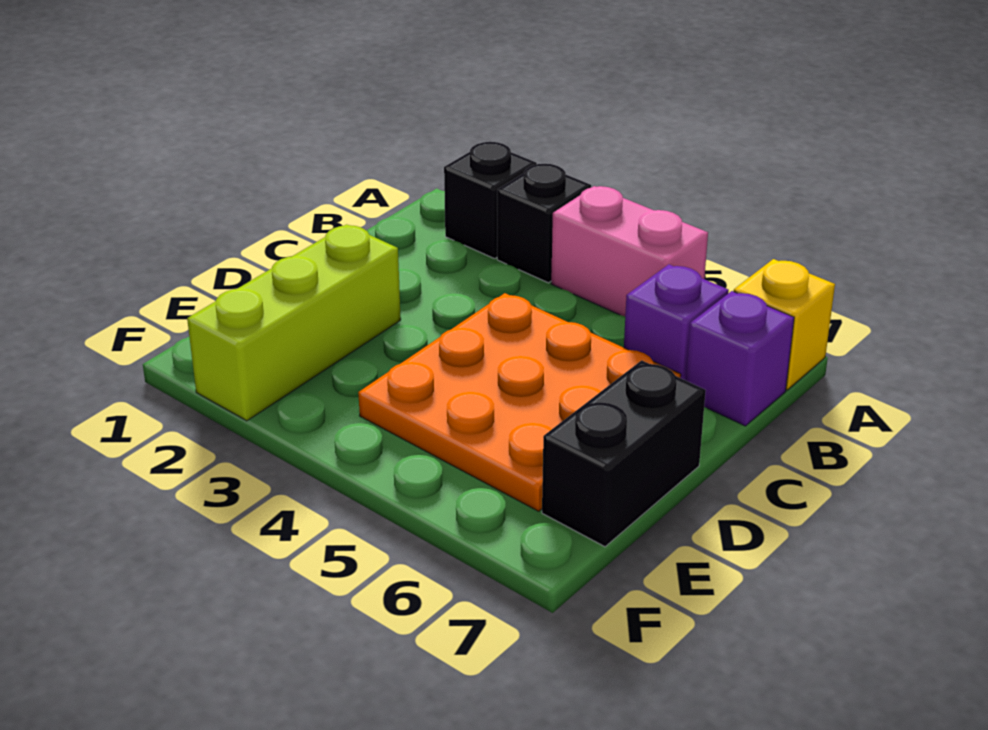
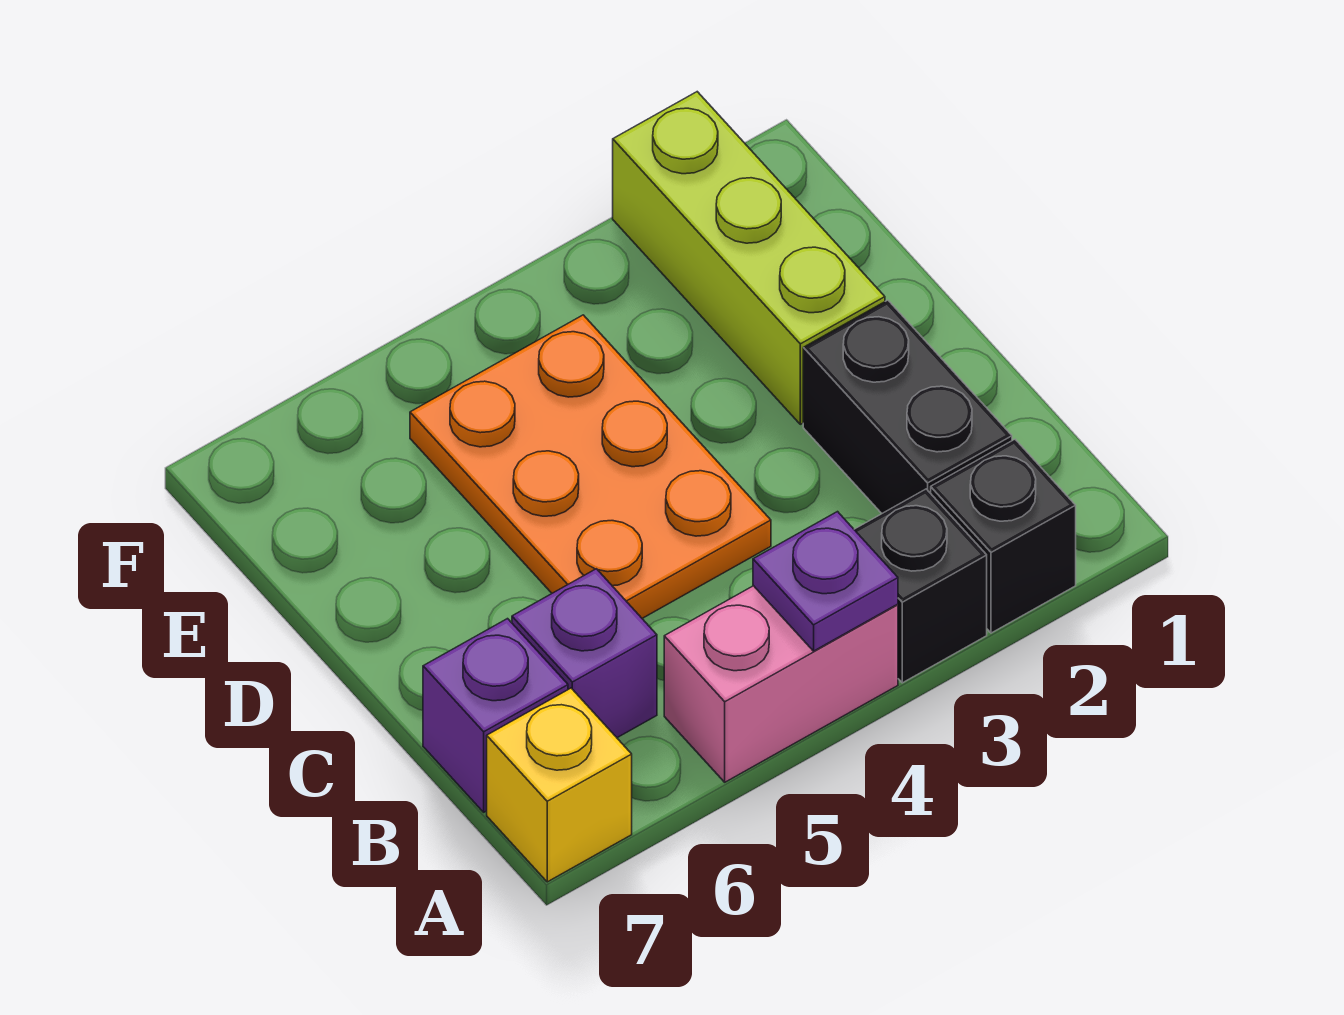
none -> purple plate A4 level 2
orange plate C4:E6 level 1 -> orange plate C4:E5 level 1
black brick D7:E7 level 1 -> black brick B2:C2 level 1

